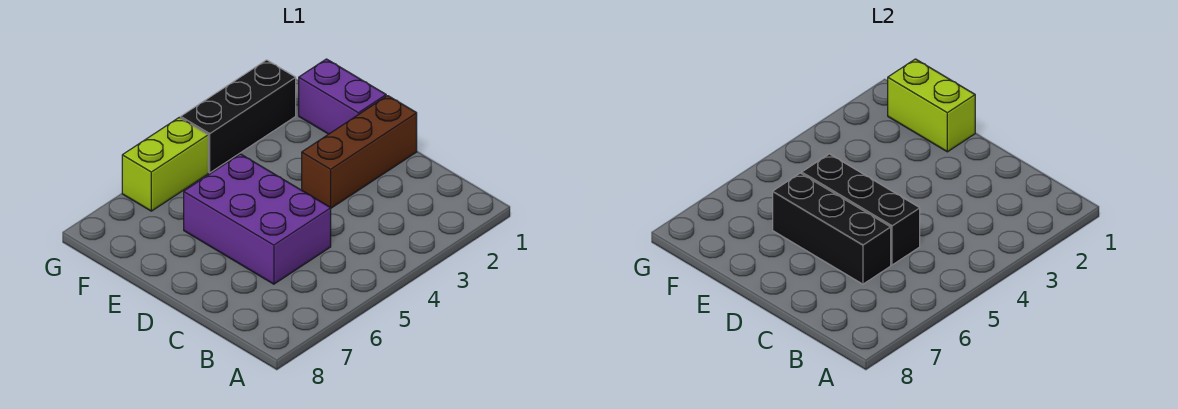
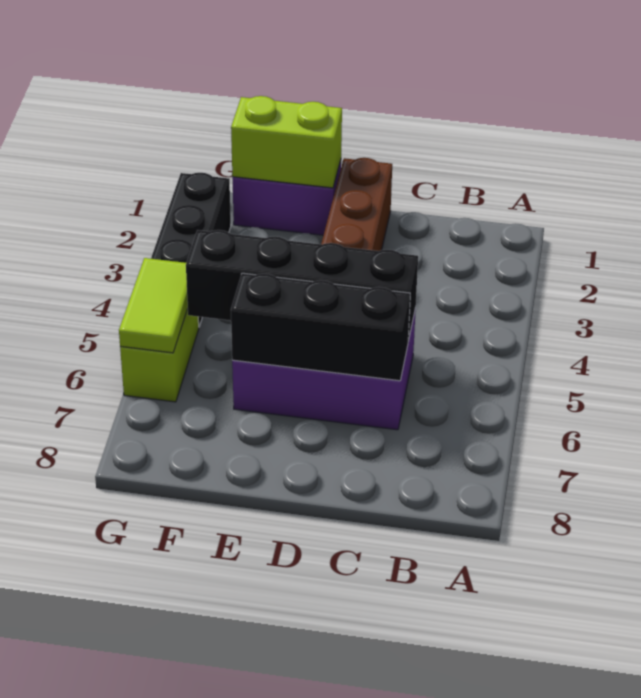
black brick C5:E5 level 2 -> black brick C5:F5 level 2
none -> lime tile G5:G6 level 2

